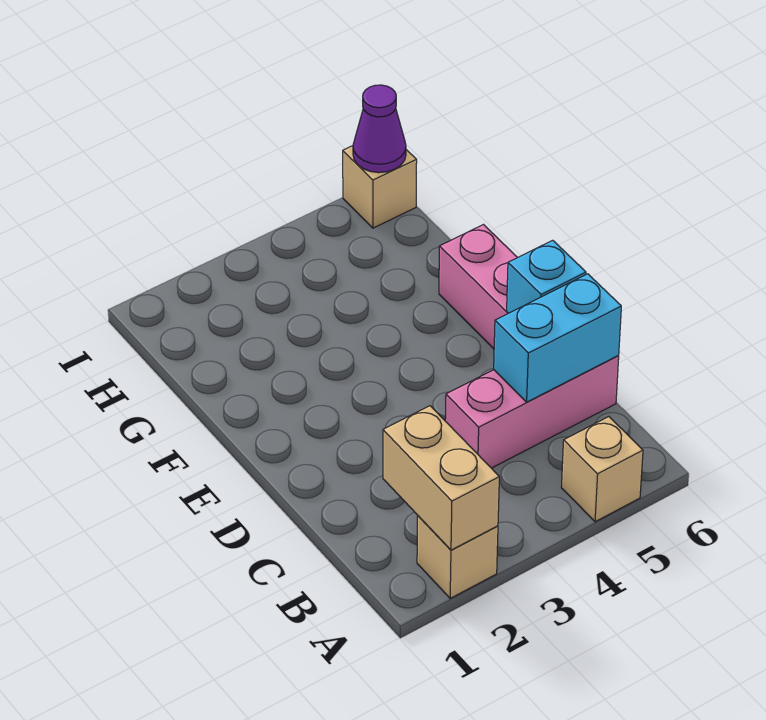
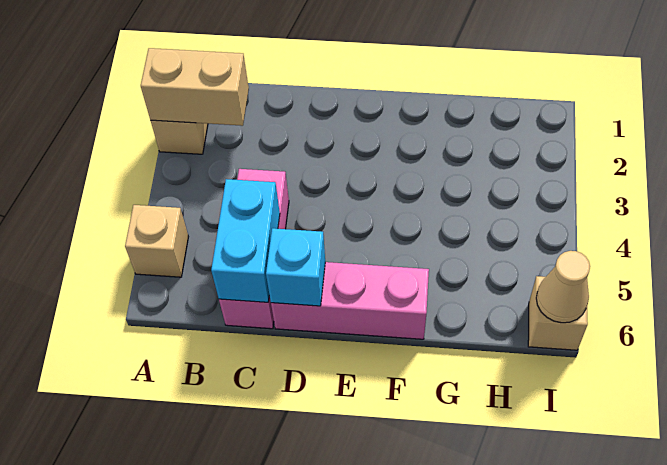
purple cone I6 level 2 -> tan cone I6 level 2

